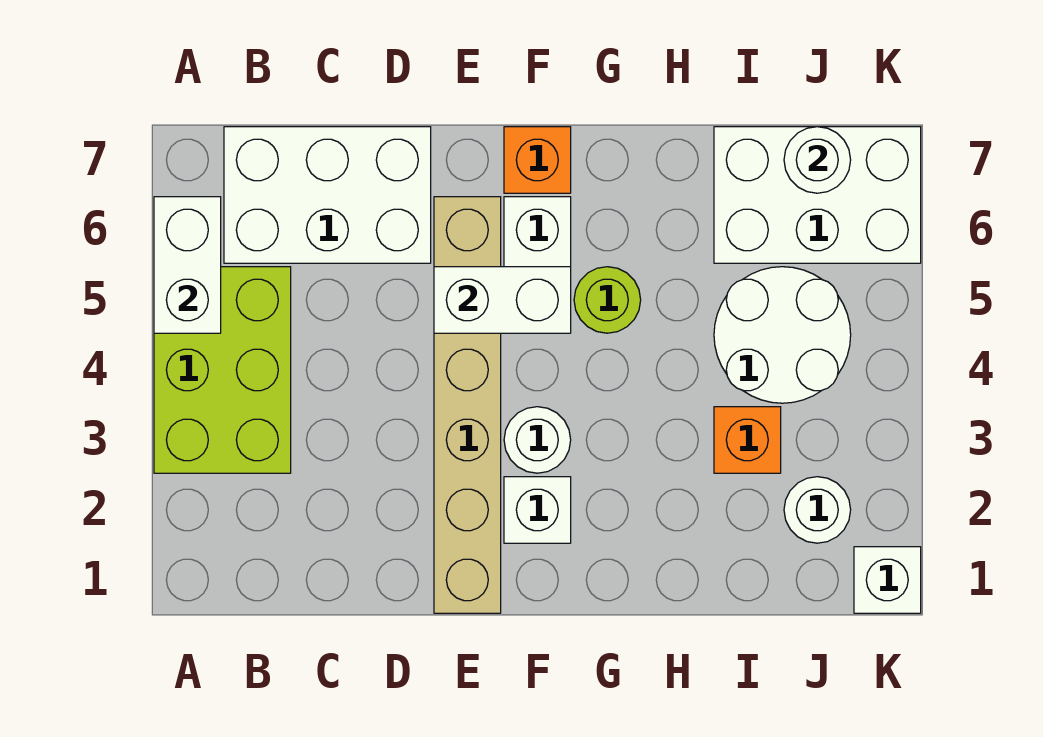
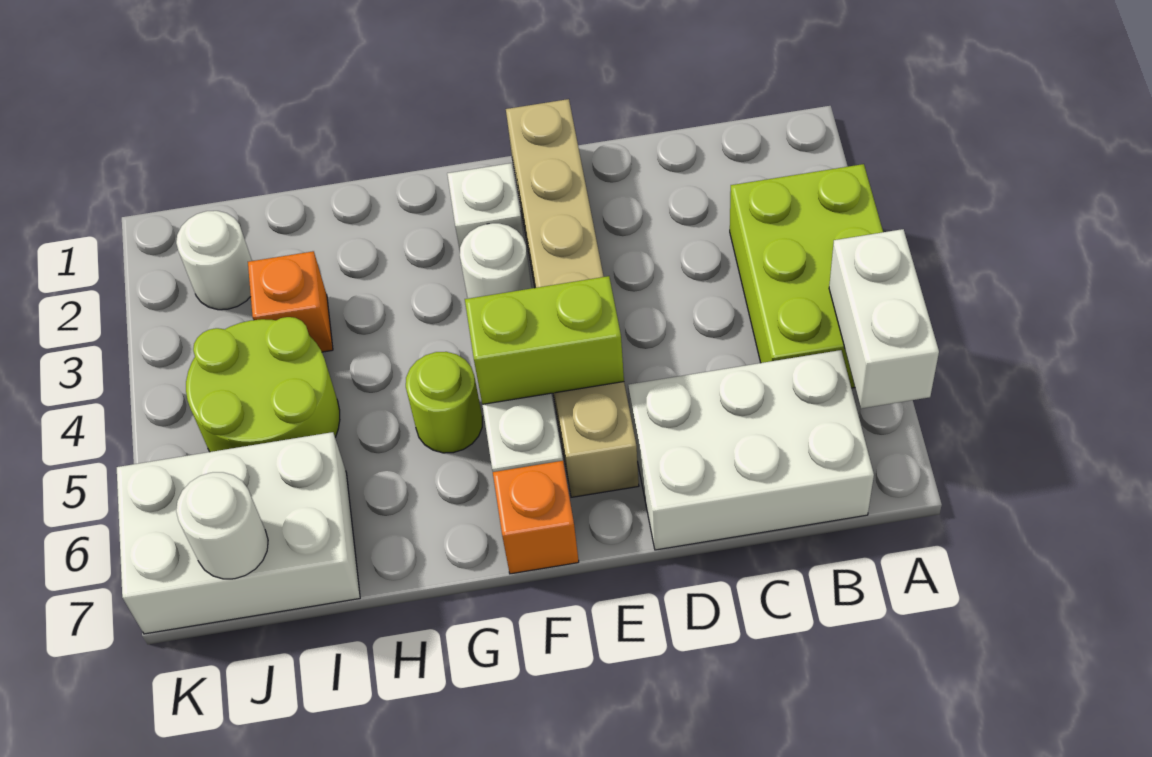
white brick E5:F5 level 2 -> lime brick E5:F5 level 2
white round brick I4:J5 level 1 -> lime round brick I4:J5 level 1
white brick K1 level 1 -> none

